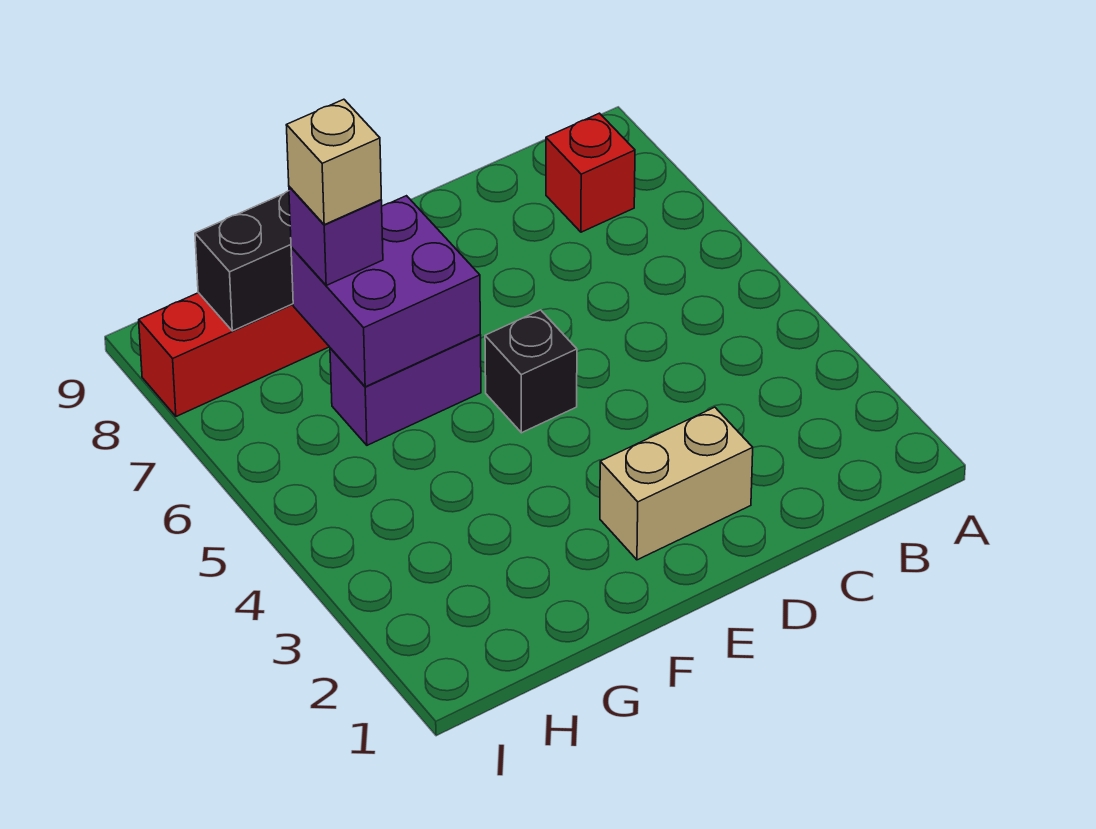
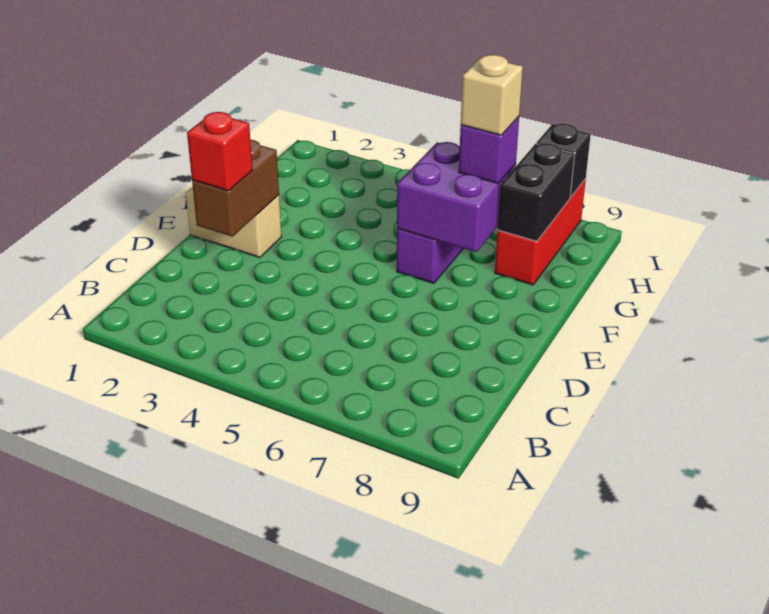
red brick B8 level 1 -> red brick D2 level 3
tan brick D2:E2 level 1 -> tan brick E1:E2 level 1
none -> brown brick D2:E2 level 2
black brick E5 level 1 -> black brick I8 level 2

